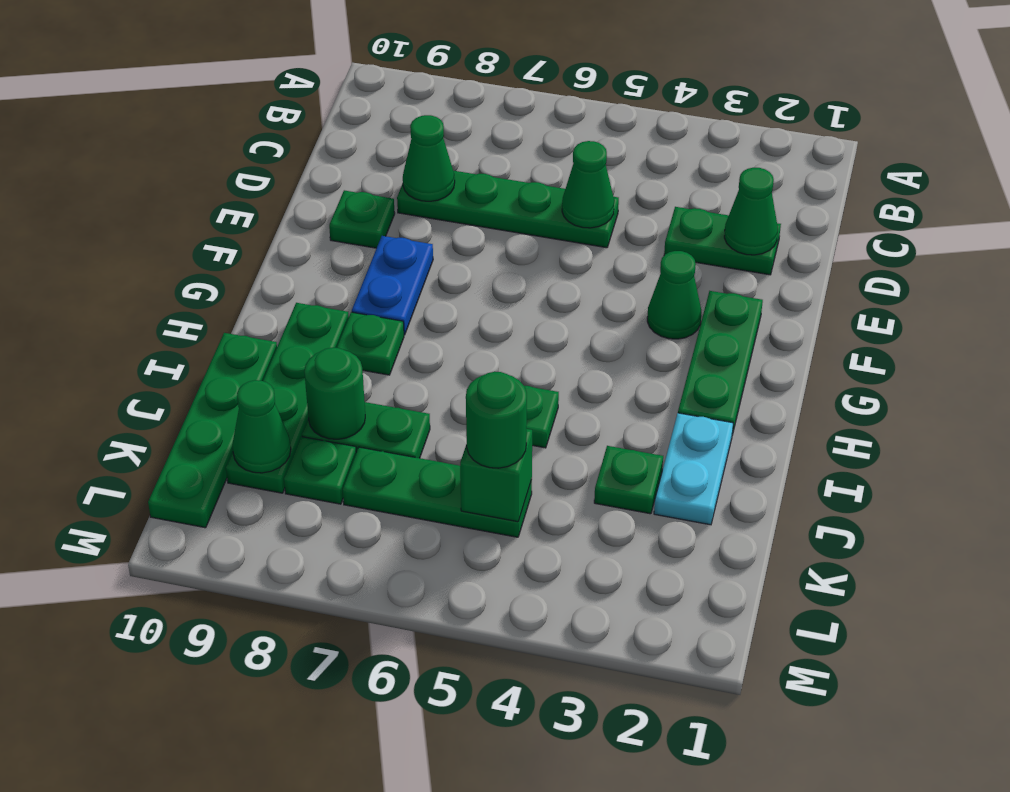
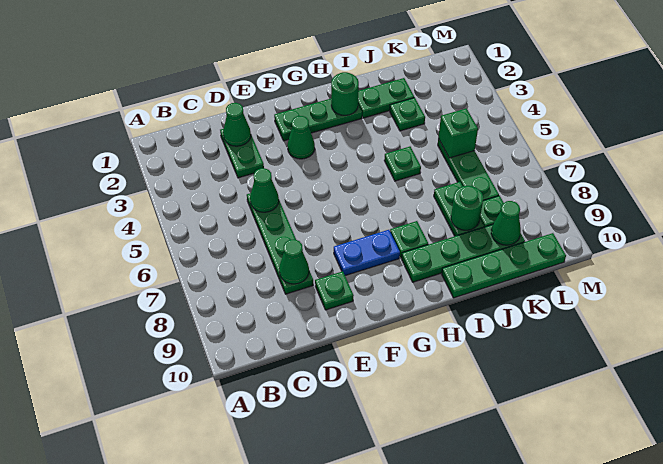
cyan plate I2:J2 level 1 -> green plate I2:J2 level 1
green round brick K5 level 3 -> green round brick H2 level 2

